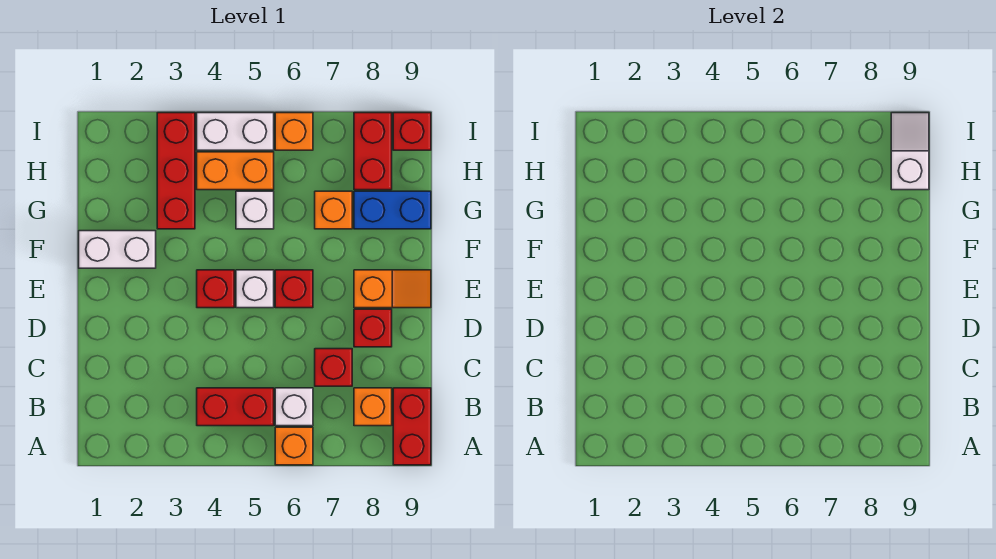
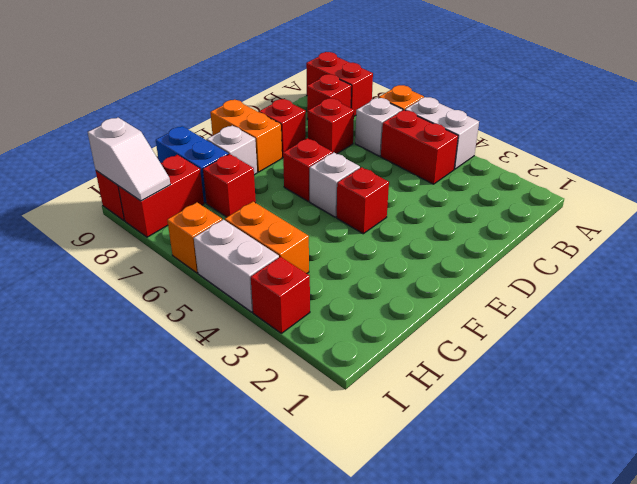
red brick A9:B9 level 1 -> red brick A8:A9 level 1
orange brick B8 level 1 -> red brick B8 level 1
orange slope E8:E9 level 1 top 8 -> orange brick E8:E9 level 1
white brick F1:F2 level 1 -> white brick A4:A5 level 1
red brick G3:I3 level 1 -> red brick I3 level 1
white brick G5 level 1 -> white brick F8 level 1
orange brick G7 level 1 -> red brick G7 level 1
white slope H9:I9 level 2 top H -> white slope I8:I9 level 2 top 9

